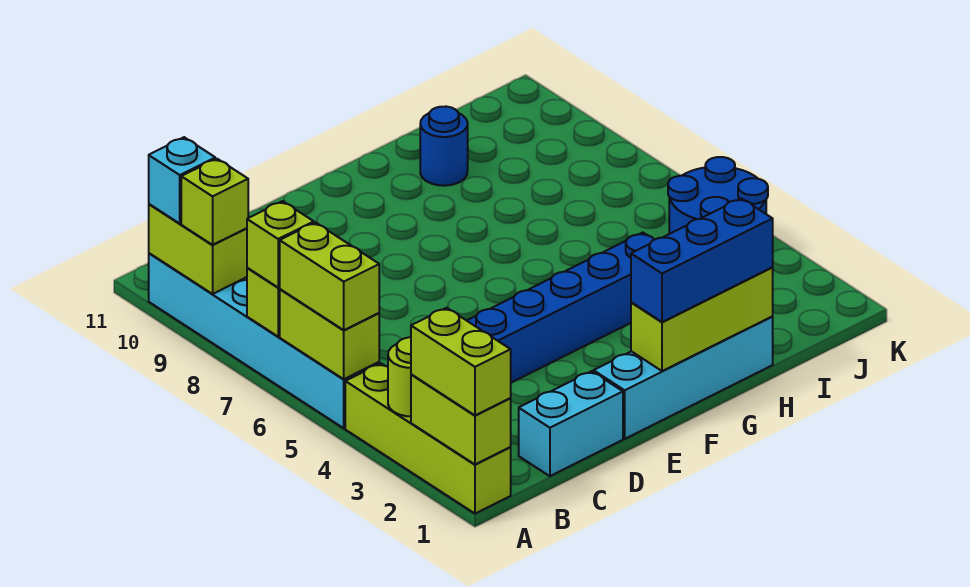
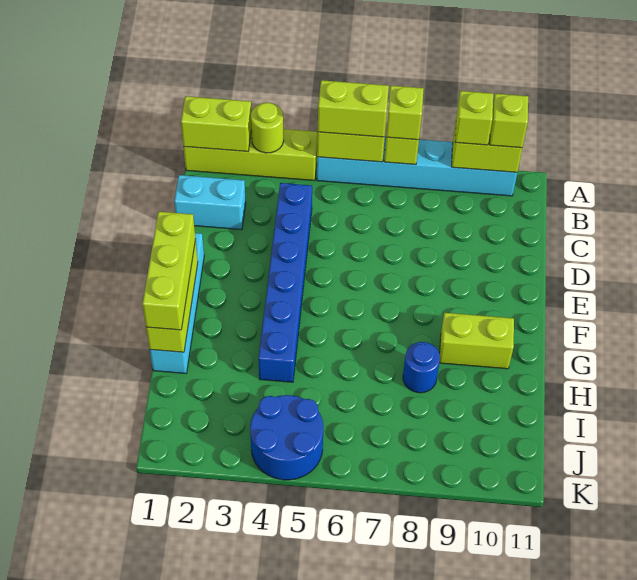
lime brick A1:A2 level 3 -> lime brick G9:G10 level 1
cyan brick A10 level 3 -> lime brick A10 level 3
cyan brick C1:D1 level 1 -> cyan brick C1:C2 level 1
blue brick F1:H1 level 3 -> lime brick F1:H1 level 3
blue round brick H10 level 1 -> blue round brick H8 level 1

